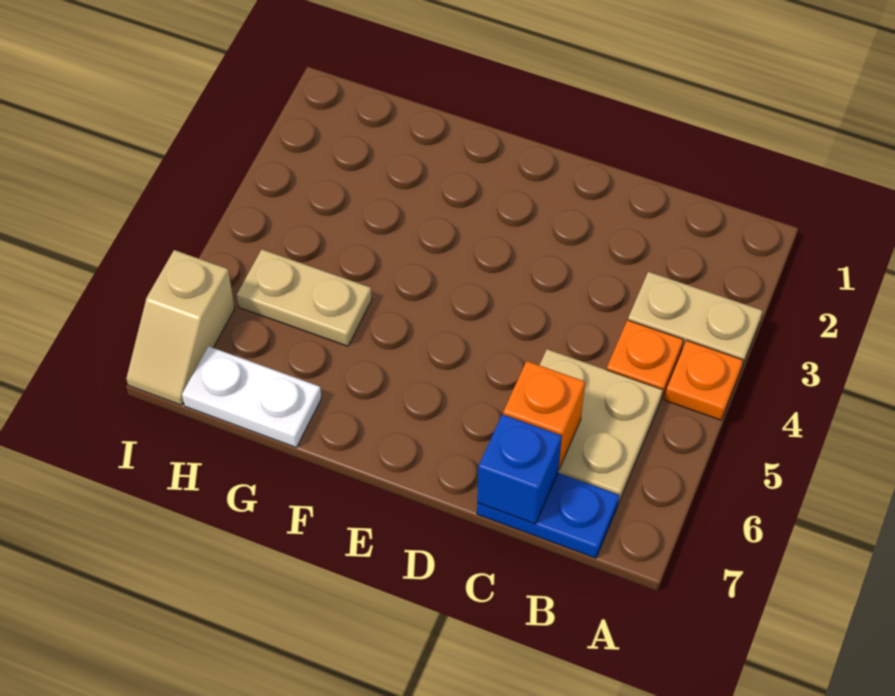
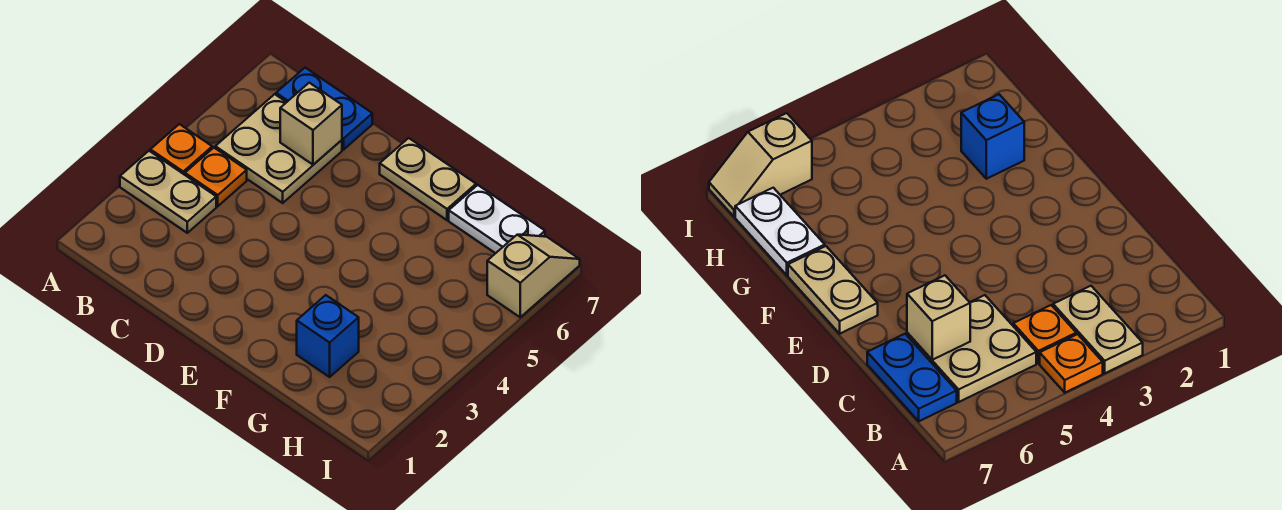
orange brick C6 level 2 -> tan brick C6 level 2
blue brick C7 level 2 -> blue brick G2 level 1
tan plate G5:H5 level 1 -> tan plate E7:F7 level 1

